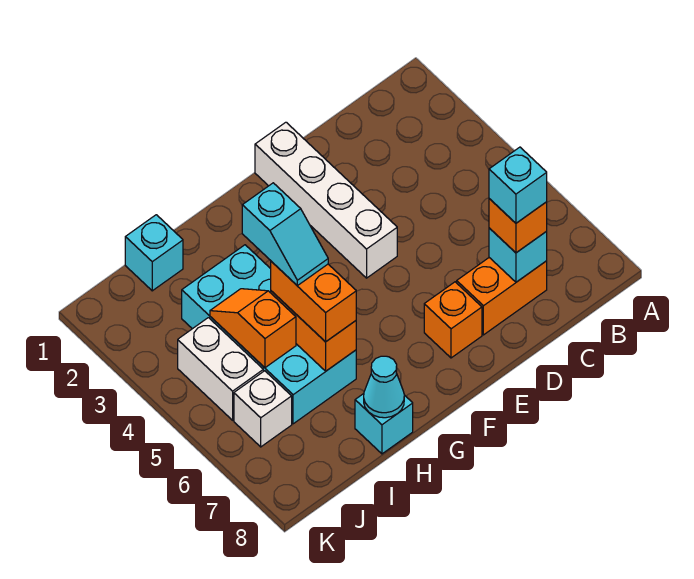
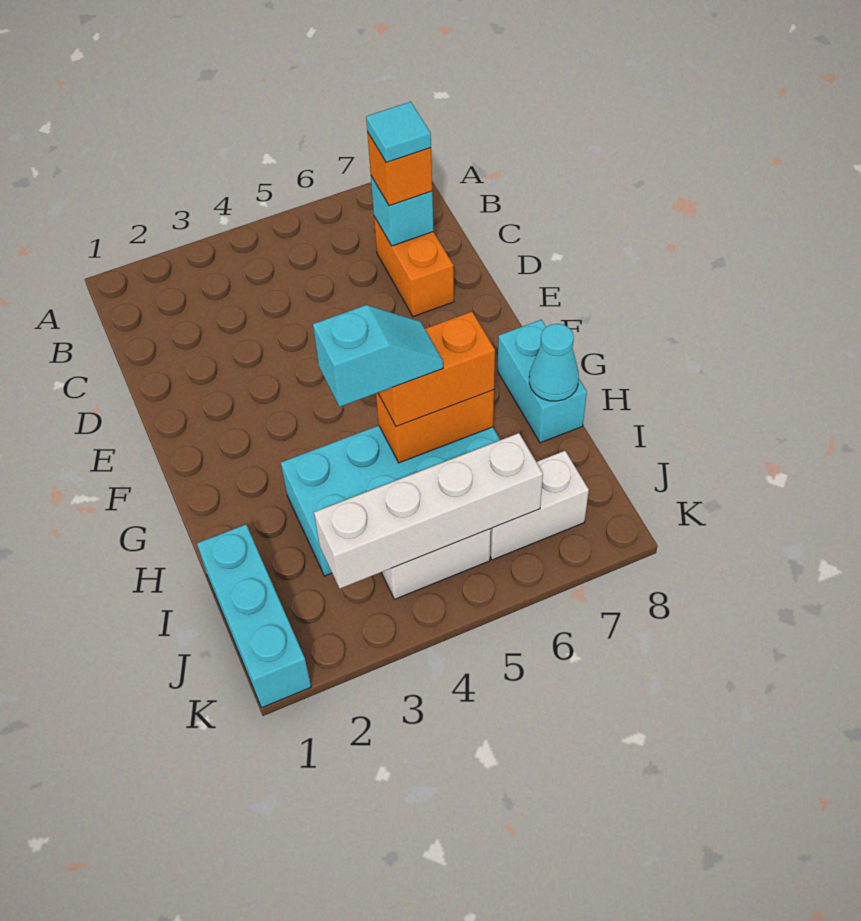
cyan brick C7 level 4 -> cyan tile C7 level 4
white brick E1:E4 level 1 -> white brick J3:J6 level 2
orange brick E7 level 1 -> none
cyan brick H8 level 1 -> cyan brick G8:H8 level 1
cyan brick I1 level 1 -> cyan brick I1:K1 level 1
orange slope I4:I5 level 2 top 5 -> none
white brick J6 level 1 -> white brick J6:J7 level 1

